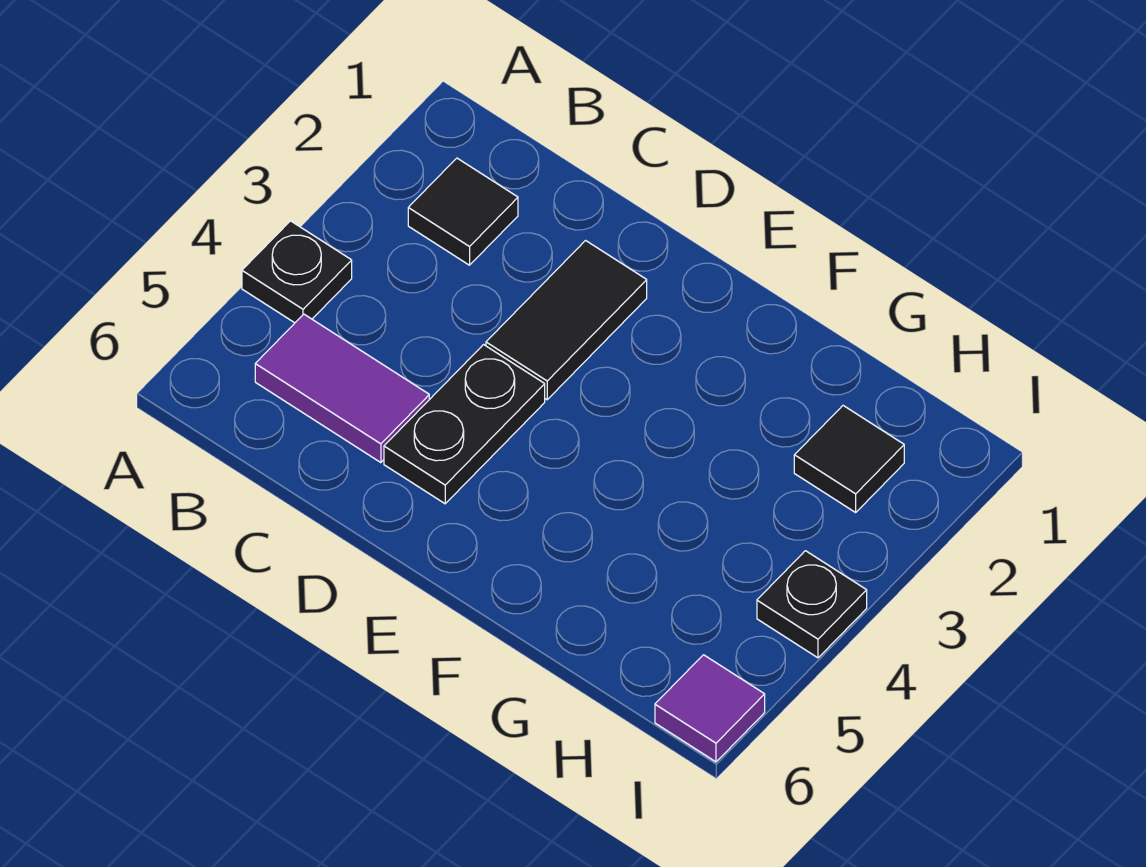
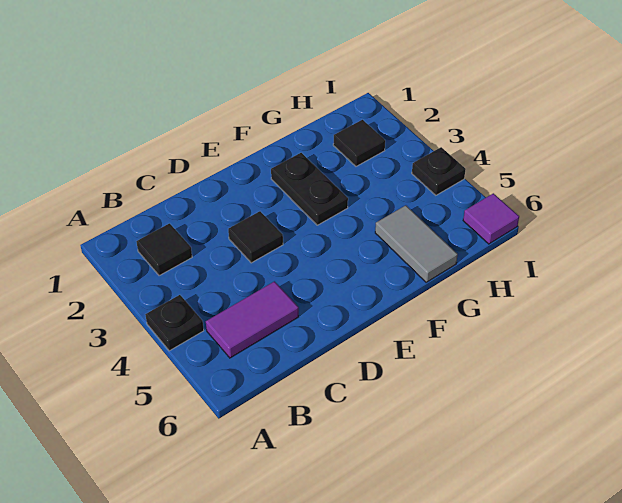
black tile D2:D3 level 1 -> black tile D3 level 1
black plate D4:D5 level 1 -> black plate F2:F3 level 1
none -> grey tile G5:G6 level 1

